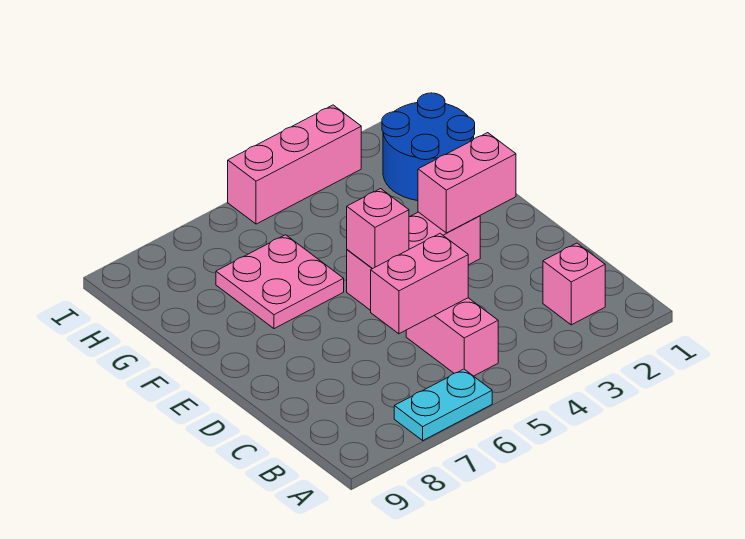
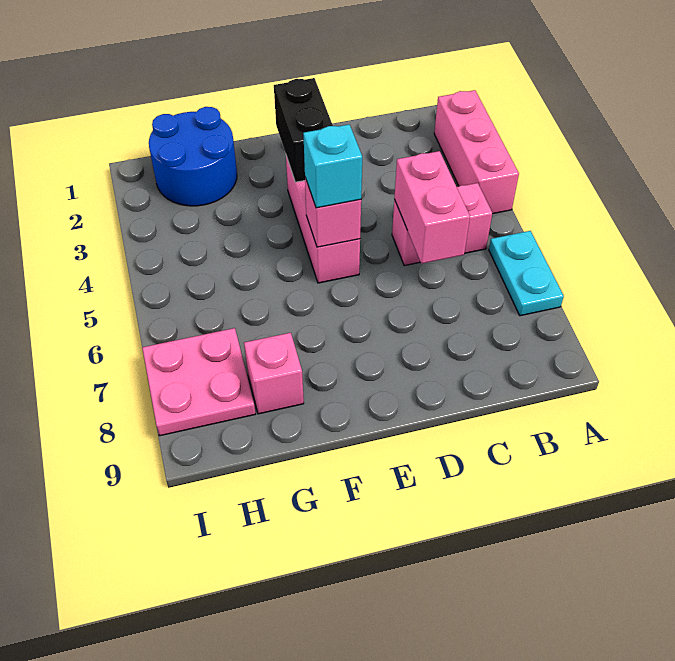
pink brick B2 level 1 -> pink brick G8 level 1
pink brick E2:E3 level 2 -> black brick E2:E3 level 2
none -> cyan brick E5 level 3
pink plate F6:G7 level 1 -> pink plate H7:I8 level 1
pink brick I3:I5 level 1 -> pink brick A2:A4 level 1

